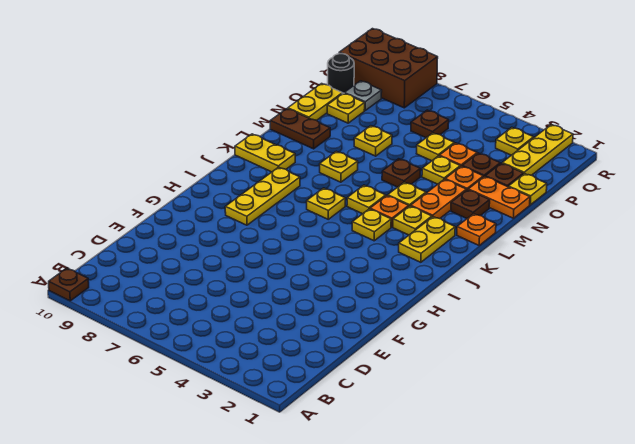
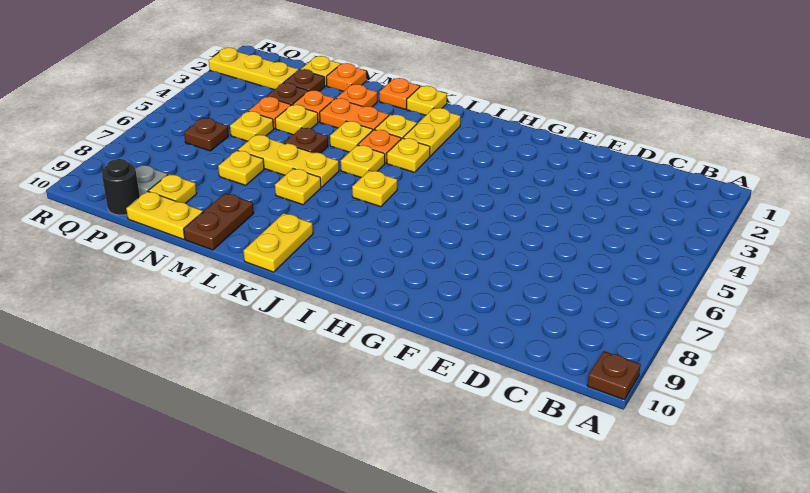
yellow plate H8:J8 level 1 -> yellow plate L6:N6 level 1
yellow plate J2:K2 level 1 -> yellow plate J2:J3 level 1
brown plate M2 level 1 -> orange plate M2 level 1
orange plate N1:N2 level 1 -> orange plate N1 level 1
yellow plate Q3 level 1 -> yellow plate K1 level 1
brown brick Q8:R10 level 1 -> none

